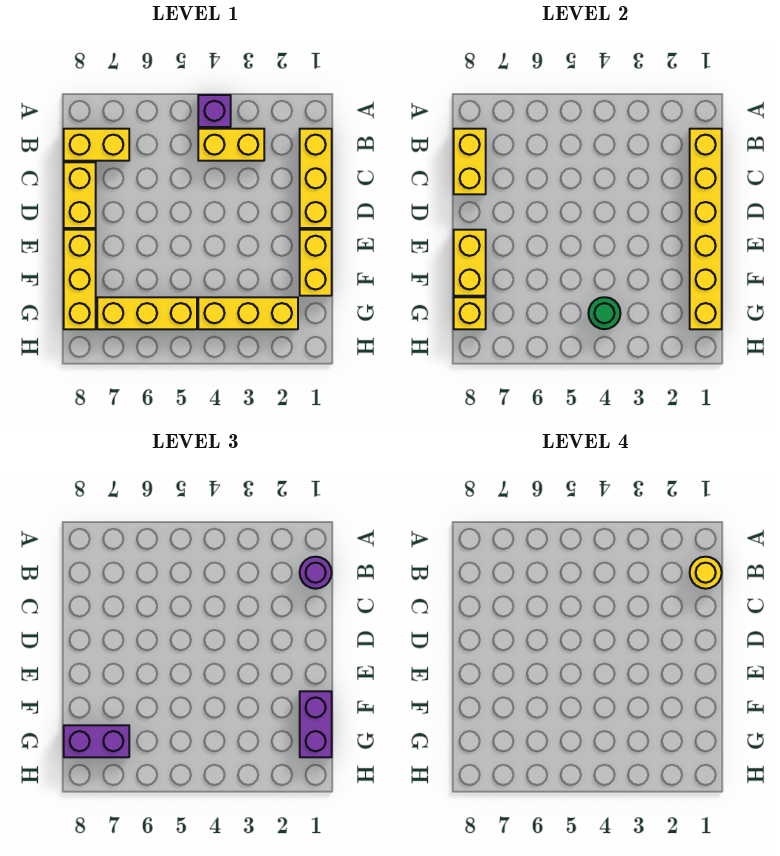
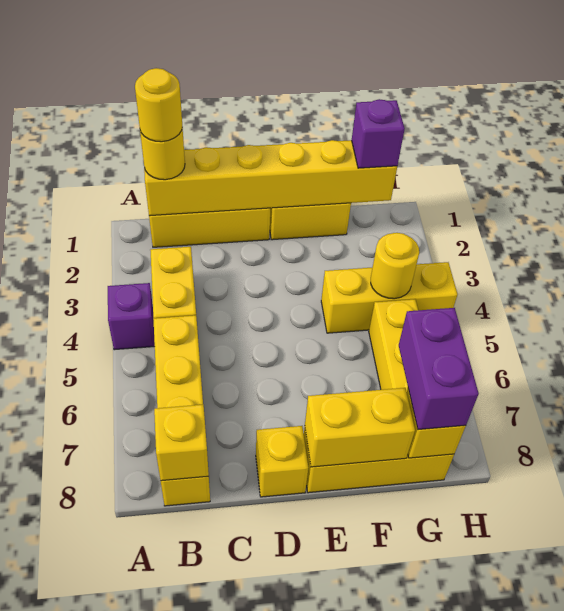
purple round brick B1 level 3 -> yellow round brick B1 level 3
yellow brick B7:B8 level 1 -> yellow brick B5:B8 level 1
yellow brick B8:C8 level 2 -> yellow brick B8 level 2
yellow brick C8:D8 level 1 -> yellow brick D8 level 1
purple brick F1:G1 level 3 -> purple brick G1 level 3
yellow brick G2:G4 level 1 -> yellow brick F4:H4 level 1
green round brick G4 level 2 -> yellow round brick G4 level 2

